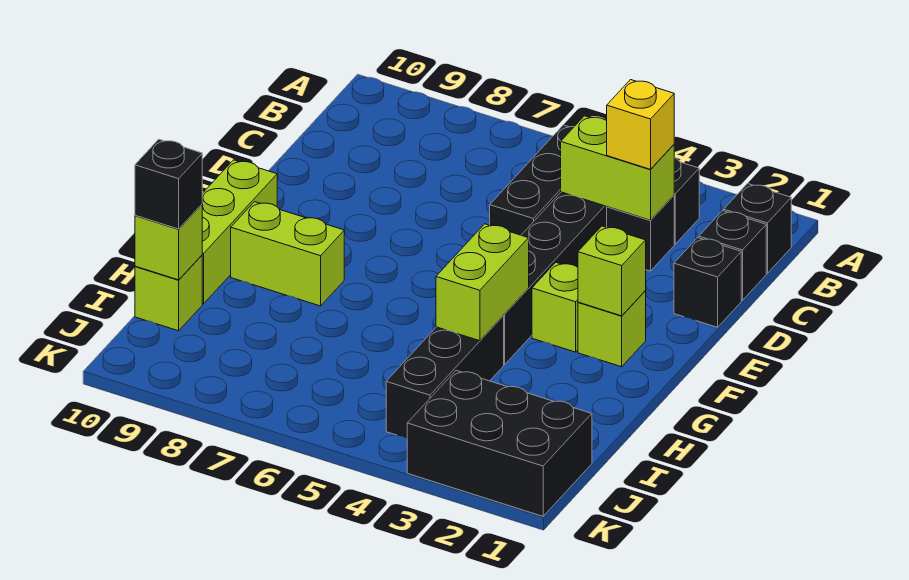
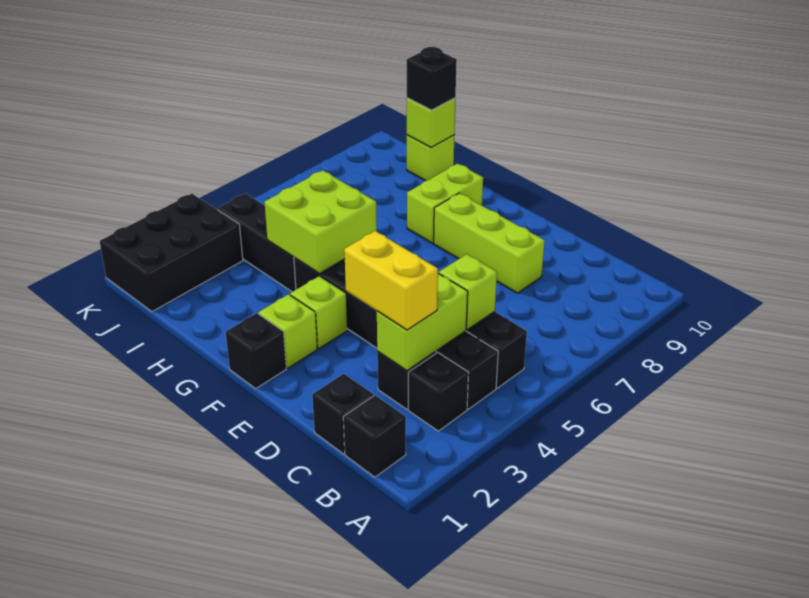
yellow brick C3 level 3 -> yellow brick C3:D3 level 3
black brick D1 level 1 -> black brick F1 level 1
lime brick F2 level 2 -> lime brick C5 level 2
lime brick F10:H10 level 1 -> lime brick D8:F8 level 1
lime brick G4:H4 level 2 -> lime brick G4:H5 level 2

